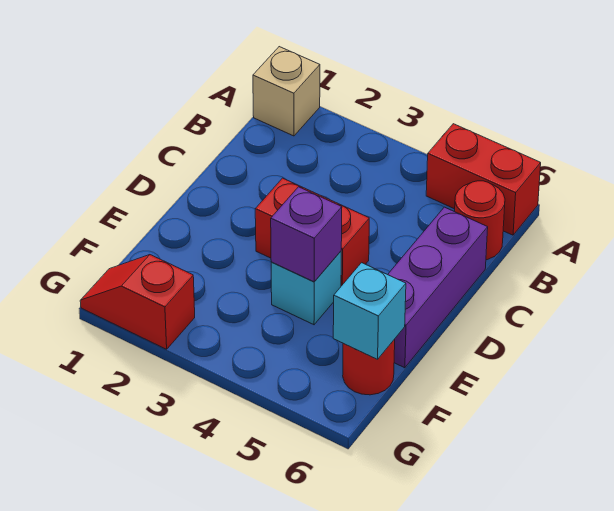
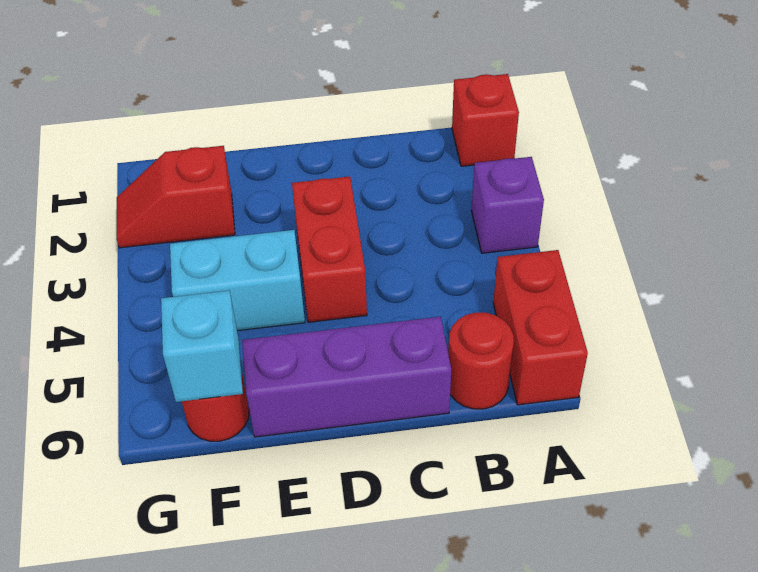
tan brick A1 level 1 -> red brick A1 level 1
cyan brick E4 level 1 -> cyan brick E4:F4 level 1
purple brick E4 level 2 -> purple brick A3 level 1
red slope G1:G2 level 1 top 2 -> red slope F2:G2 level 1 top F

